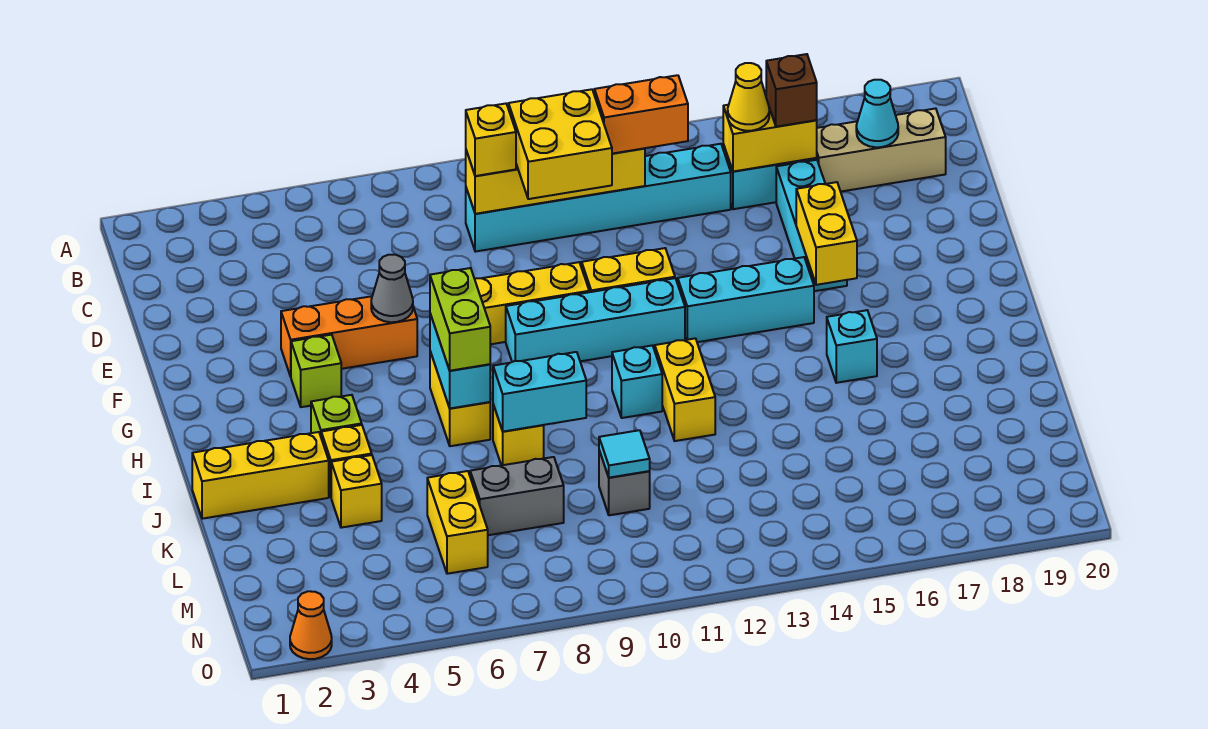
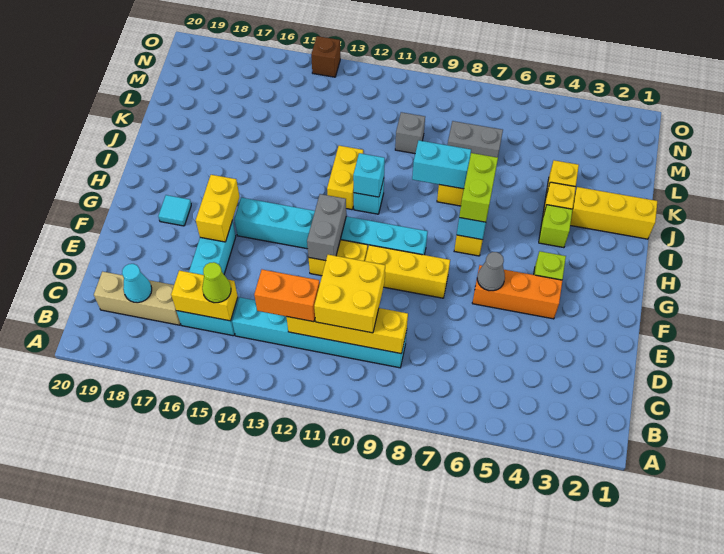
yellow brick C9 level 3 -> none
yellow cone C15 level 3 -> lime cone C15 level 3
brown brick C16 level 3 -> brown brick O14 level 1
none -> grey brick F12:G12 level 2
cyan brick I16 level 1 -> cyan brick I11 level 2
yellow brick L6:M6 level 1 -> none
cyan tile L10 level 2 -> cyan tile G18 level 1
orange cone O2 level 1 -> none

